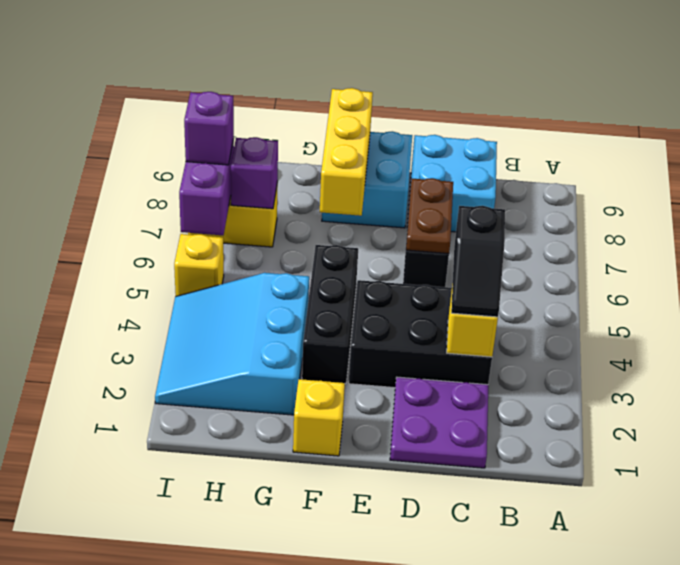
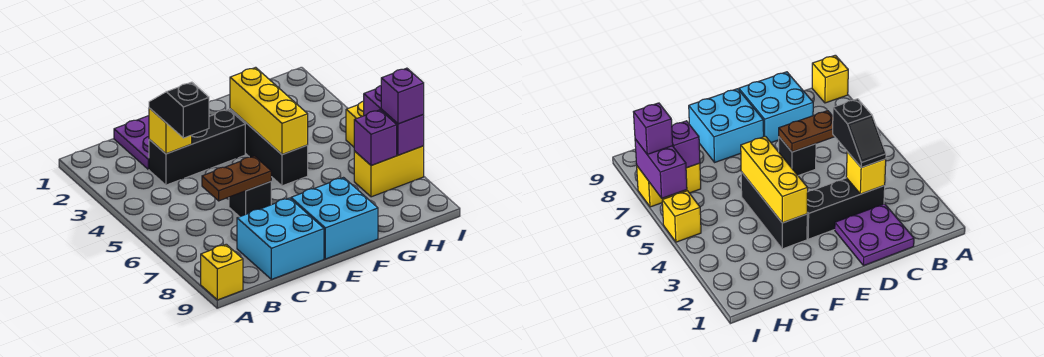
black brick C3:E4 level 1 -> black brick C3:E3 level 1
brown plate D6:D7 level 2 -> brown plate C6:D6 level 2
yellow brick F1 level 1 -> yellow brick A9 level 1
yellow brick F7:F9 level 2 -> yellow brick F3:F5 level 2
cyan slope G2:I4 level 1 top G -> none

